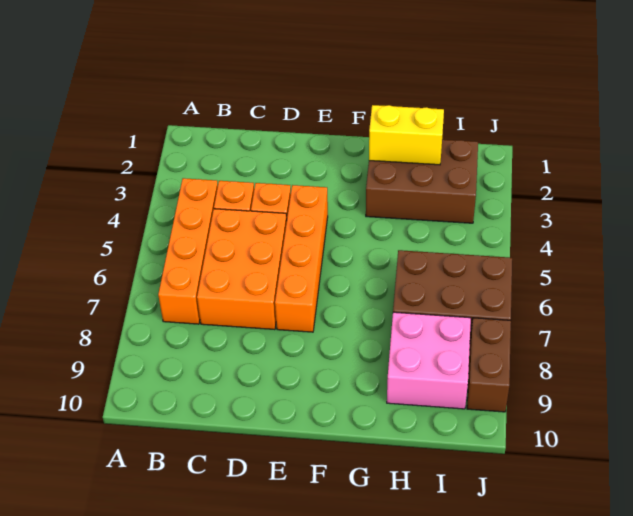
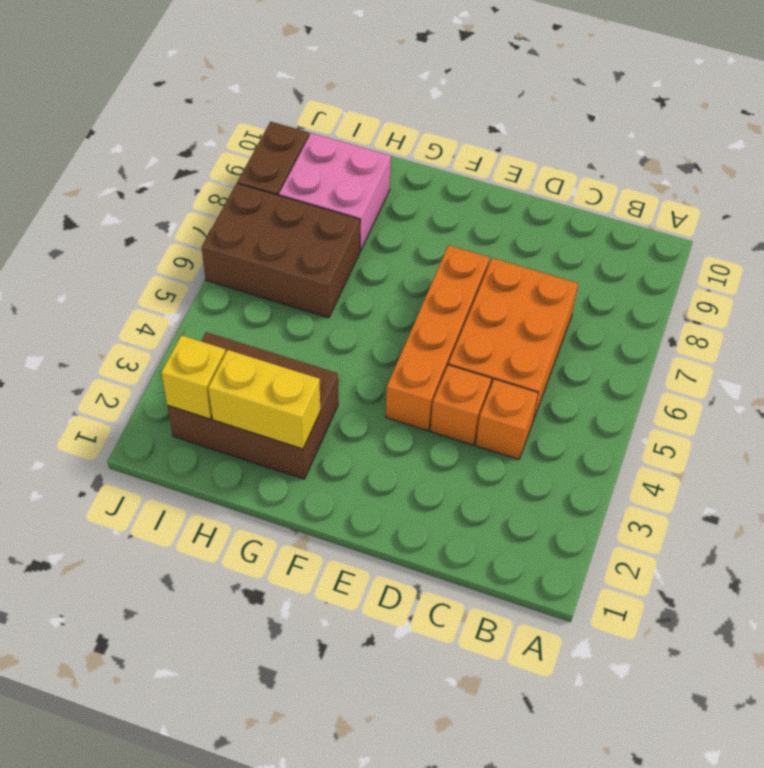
orange brick B4:B7 level 1 -> none
none -> yellow brick I2 level 2

